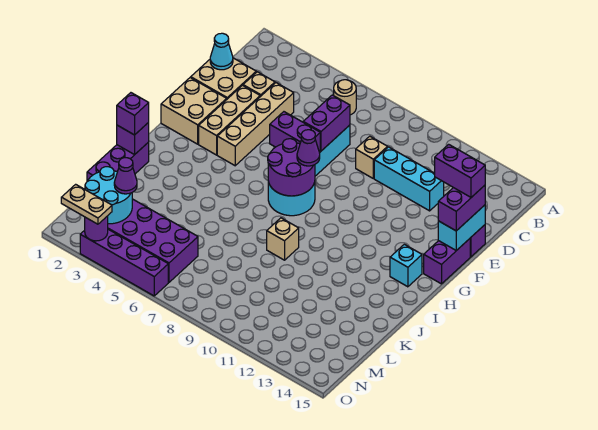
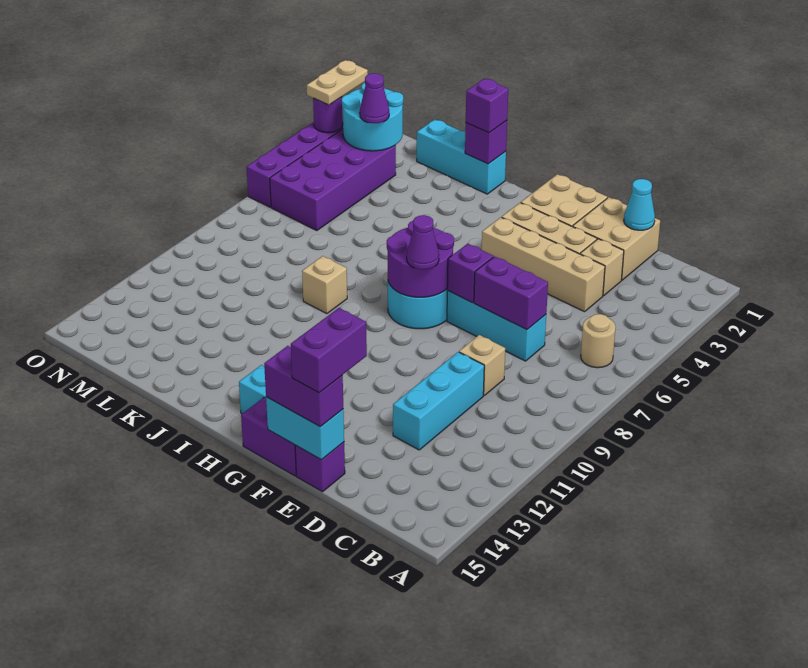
purple brick F6:F7 level 2 -> purple brick F7 level 2
purple brick J1:L1 level 1 -> cyan brick J1:L1 level 1

